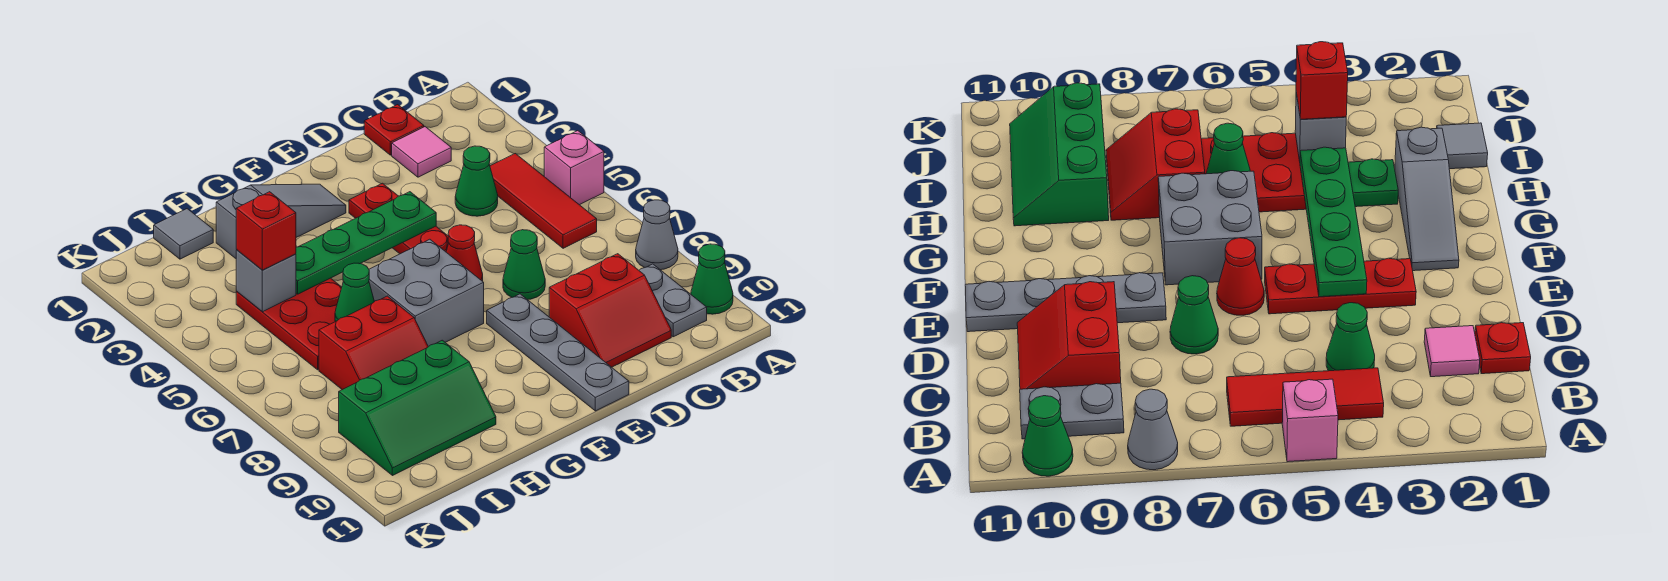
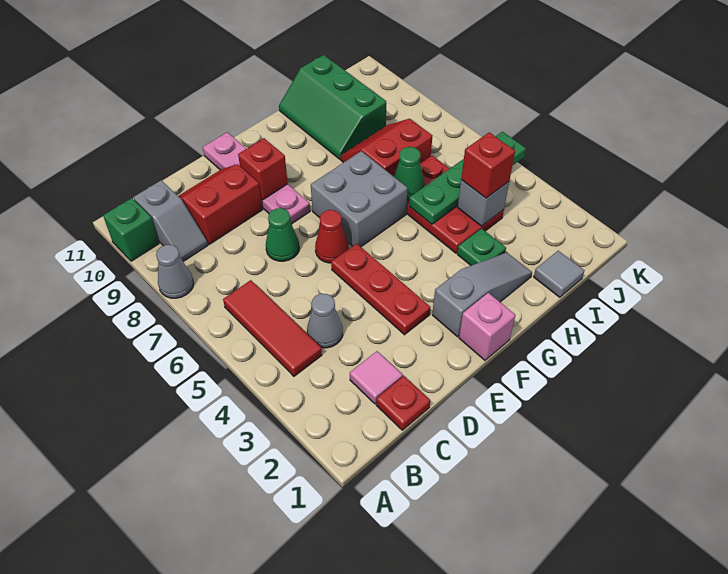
pink brick A5 level 1 -> pink brick F1 level 1
green cone A10 level 1 -> green brick A10 level 1
grey plate B9:B10 level 1 -> grey slope B9:B10 level 1 top 10
green cone C4 level 1 -> grey cone C4 level 1
green plate E4:H4 level 2 -> green plate H5:K5 level 2
grey plate E8:E11 level 1 -> pink plate E8:E11 level 1
none -> red brick E9 level 2
grey slope F2:H2 level 1 top H -> grey slope F2:H2 level 1 top F
green slope H9:J10 level 1 top 9 -> green slope H9:I11 level 1 top I

